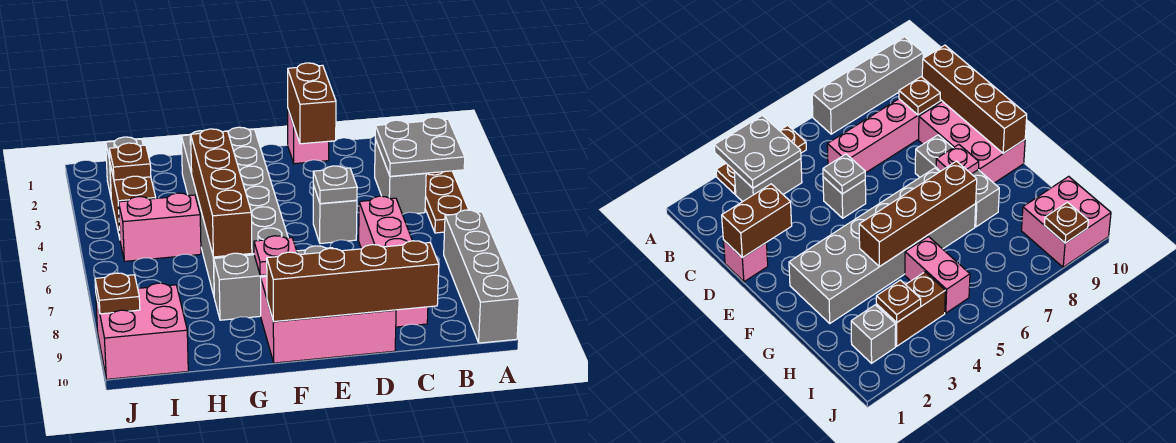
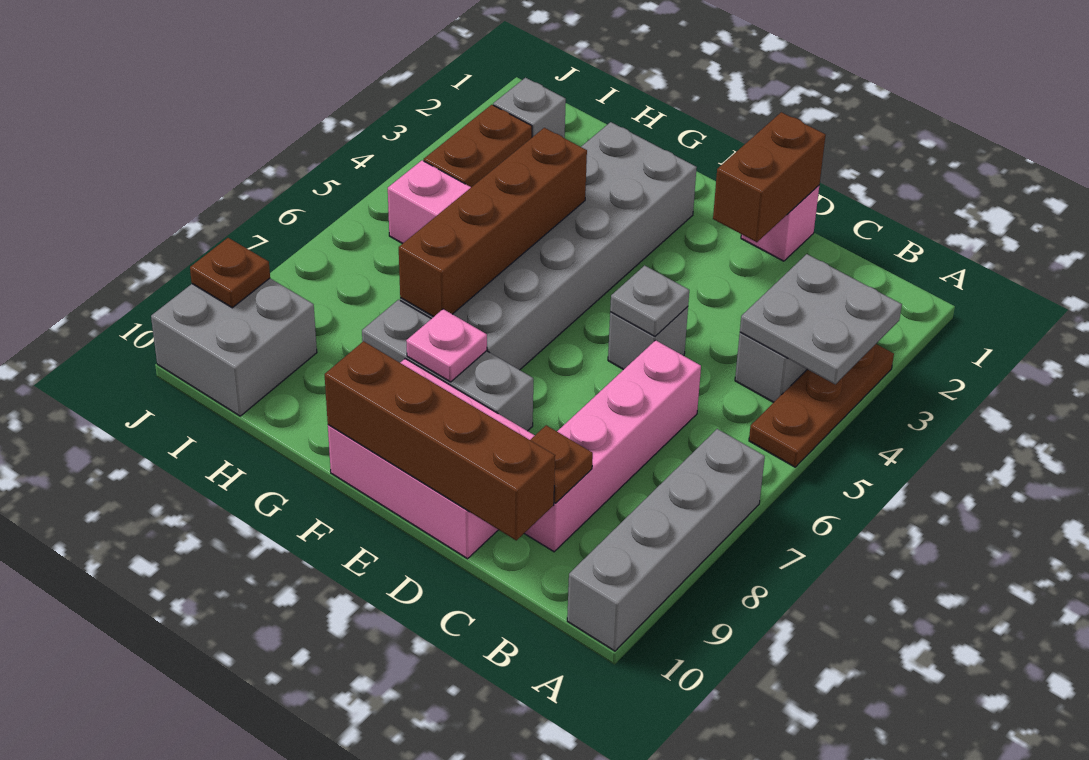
brown plate I3 level 2 -> none
pink brick I9:J10 level 1 -> grey brick I9:J10 level 1

